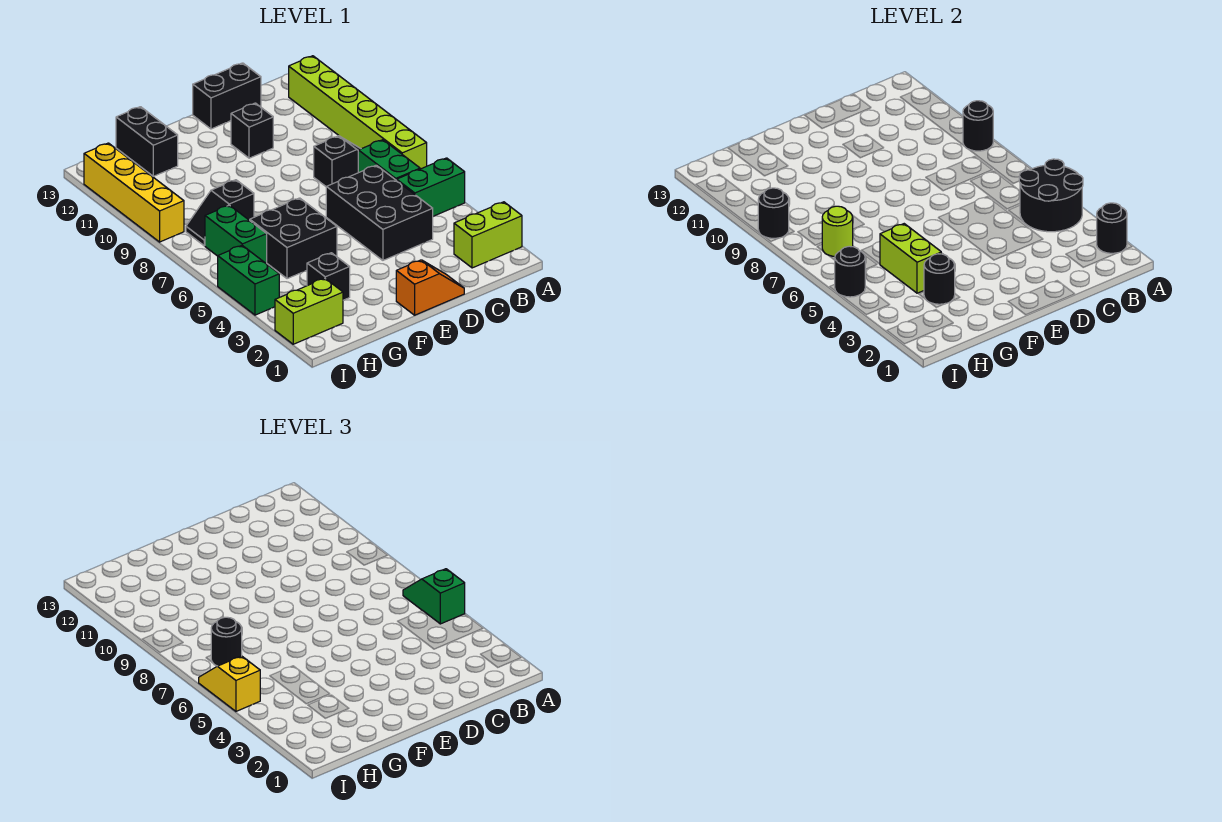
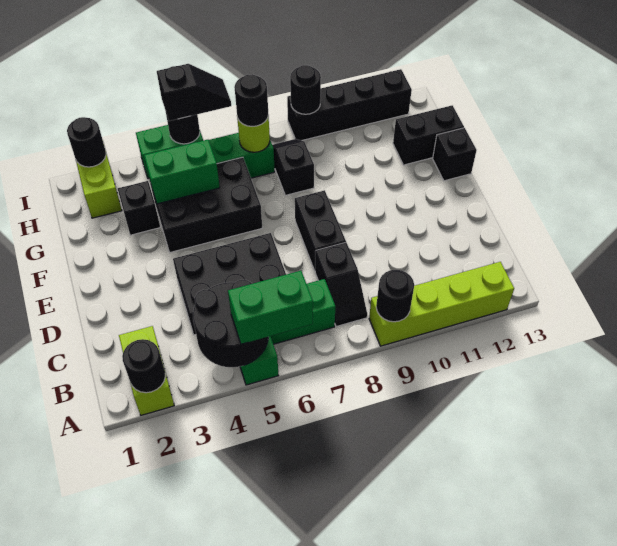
green slope A5:A6 level 3 top 5 -> green brick A5:A6 level 3
lime brick A7:A12 level 1 -> lime brick A9:A12 level 1
black brick C13:D13 level 1 -> black brick D8:E8 level 1
orange slope D1:E1 level 1 top E -> none
black brick D11 level 1 -> black brick F13 level 1
black brick F5:G6 level 1 -> black brick F4:G6 level 1
black round brick G3 level 2 -> black round brick I2 level 2
lime brick G4:G5 level 2 -> green brick G4:G5 level 2
yellow slope I5:I6 level 3 top 5 -> black slope I5:I6 level 3 top 5
yellow brick I9:I12 level 1 -> black brick I9:I12 level 1

